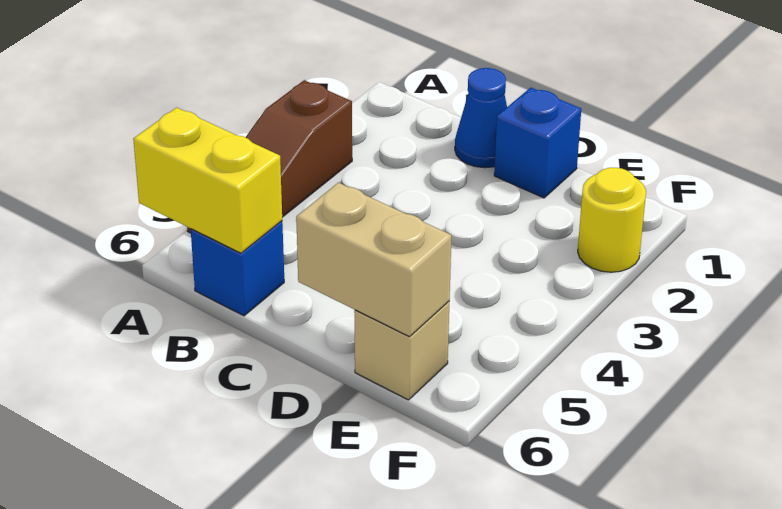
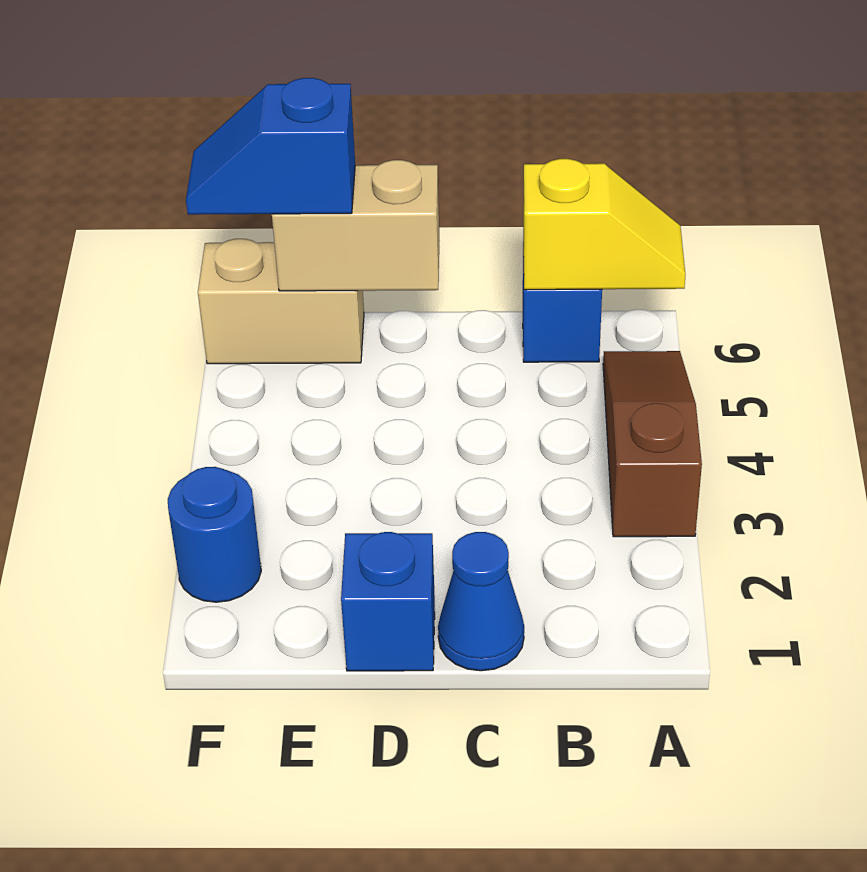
yellow brick A6:B6 level 2 -> yellow slope A6:B6 level 2 top B
tan brick E6 level 1 -> tan brick E6:F6 level 1
none -> blue slope E6:F6 level 3 top E
yellow round brick F2 level 1 -> blue round brick F2 level 1

